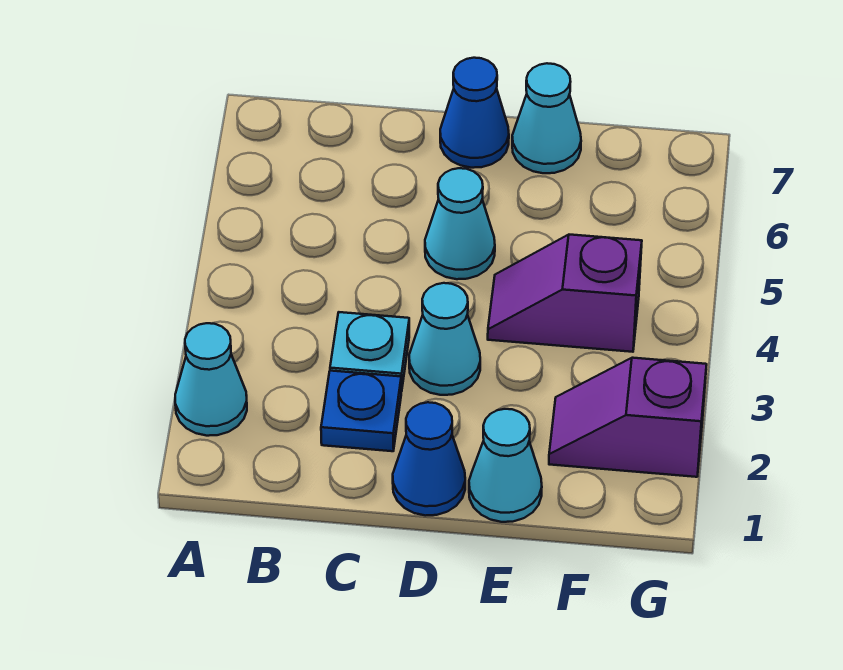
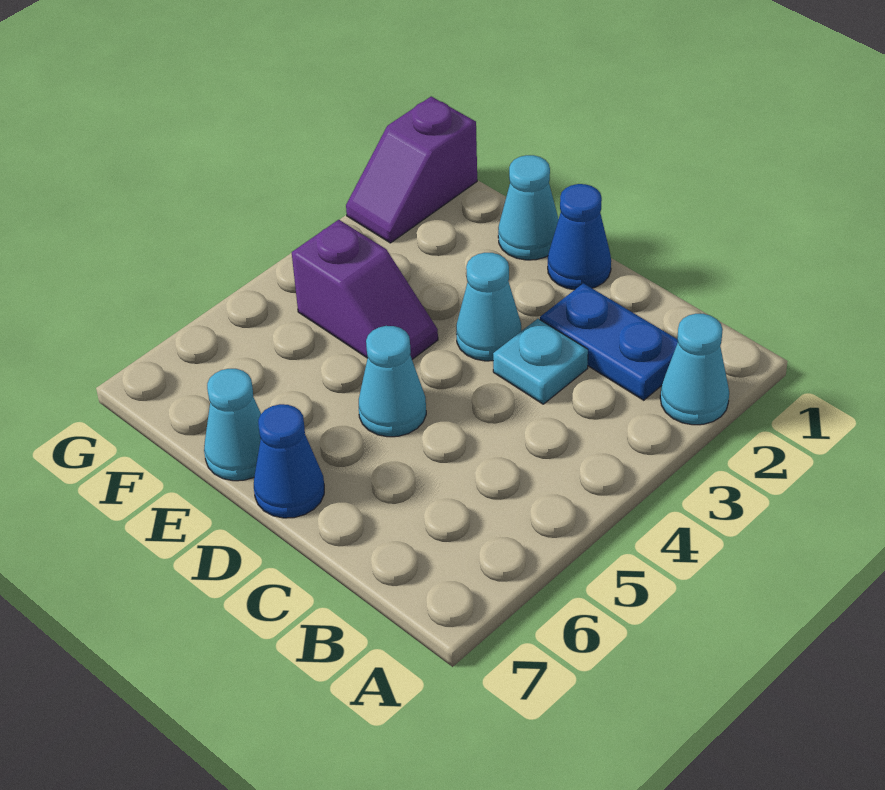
blue plate C2 level 1 -> blue plate B2:C2 level 1
purple slope F2:G2 level 1 top G -> purple slope G1:G2 level 1 top 1

